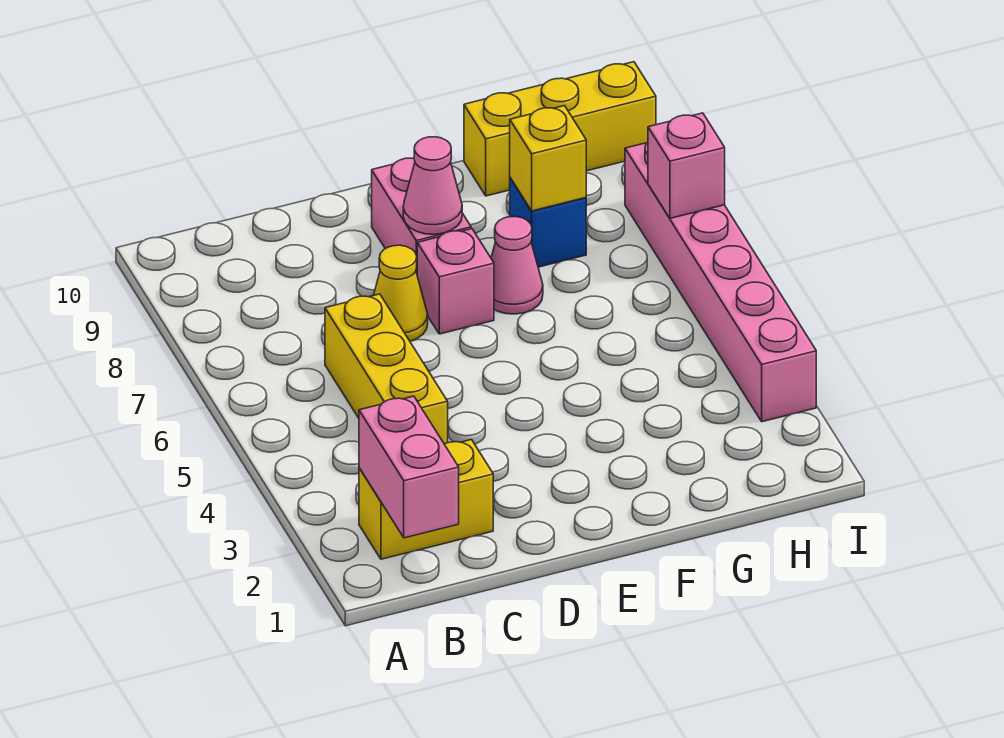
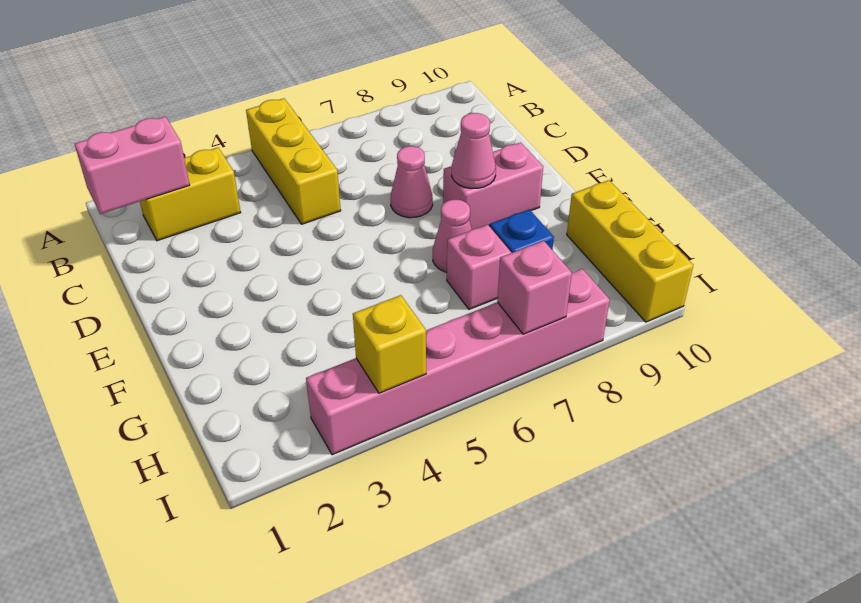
yellow brick B2:C2 level 1 -> yellow brick B2:B3 level 1
yellow brick C4:C6 level 1 -> yellow brick A5:C5 level 1
yellow cone D7 level 1 -> pink cone D7 level 1
pink brick E7 level 1 -> pink brick G7 level 1
yellow brick G8 level 2 -> yellow brick I4 level 2

